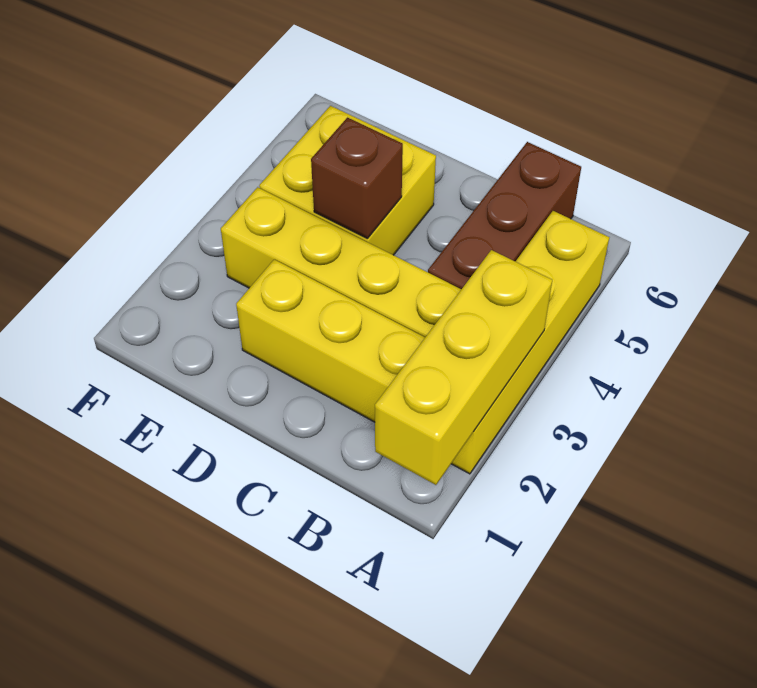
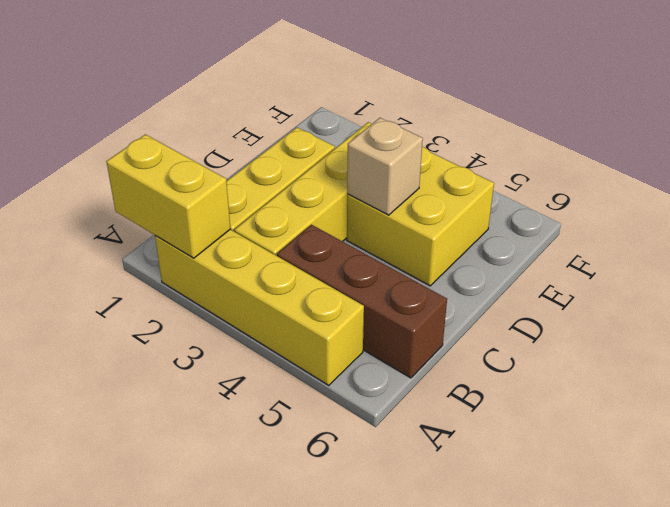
yellow brick A1:A3 level 2 -> yellow brick A1:A2 level 2
brown brick D4 level 2 -> tan brick D4 level 2

